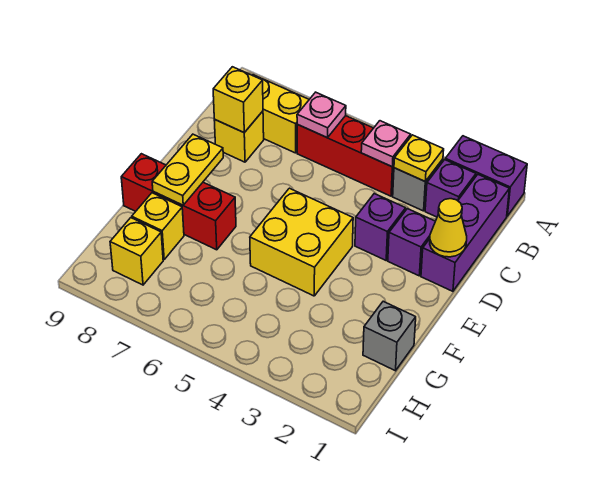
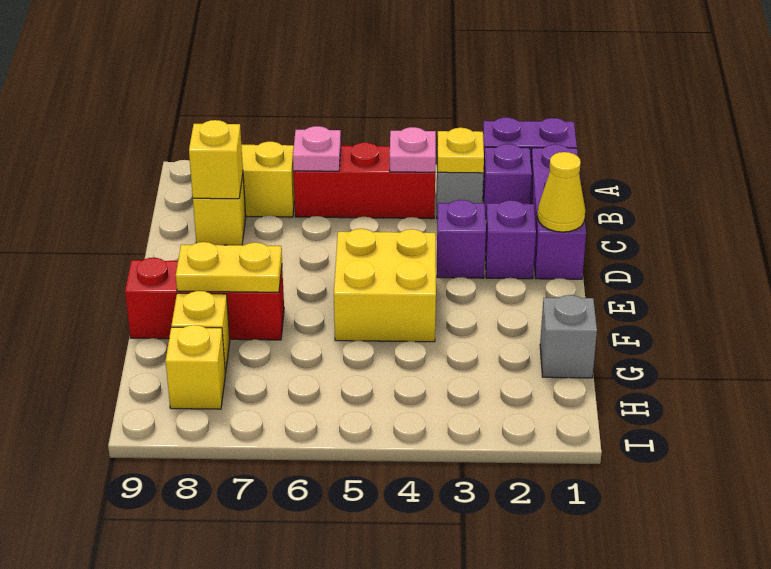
yellow plate E8:F8 level 2 -> yellow plate F7:F8 level 2

